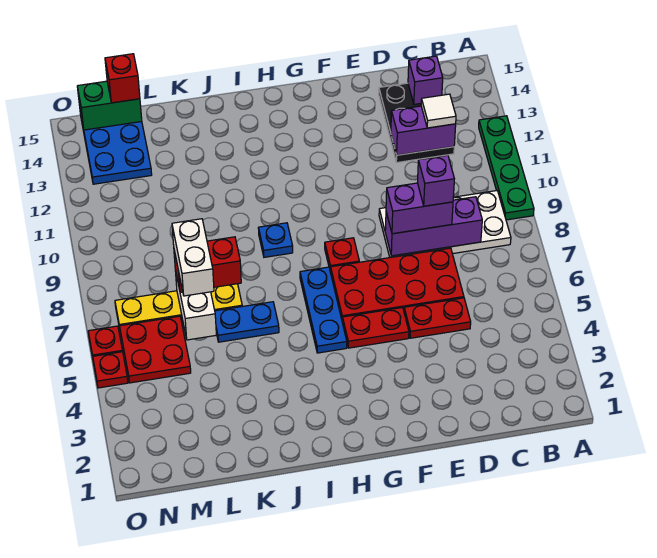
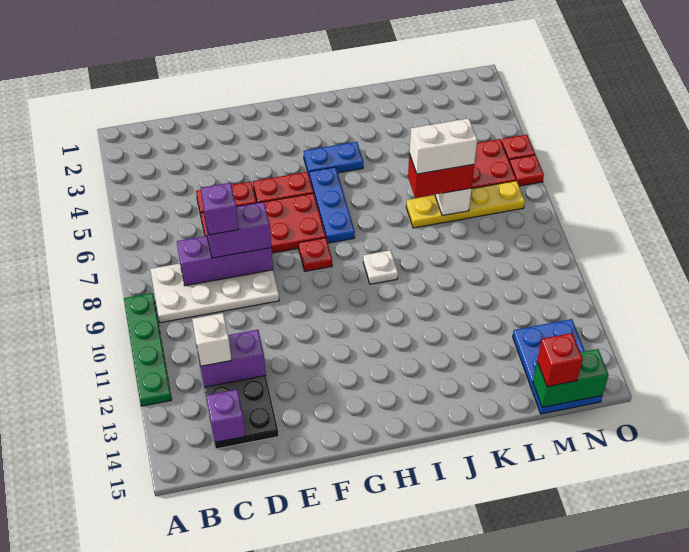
white tile C12 level 3 -> white brick C12 level 3
blue plate I9 level 1 -> white plate I9 level 1
blue plate J6:K6 level 1 -> blue plate H4:I4 level 1
white brick L6:L7 level 4 -> white brick K7:L7 level 4

